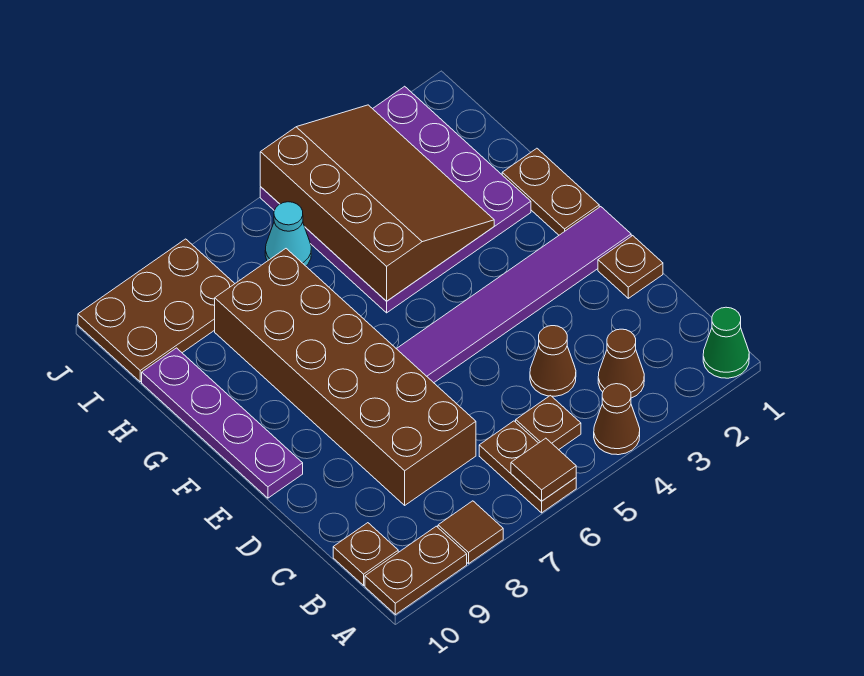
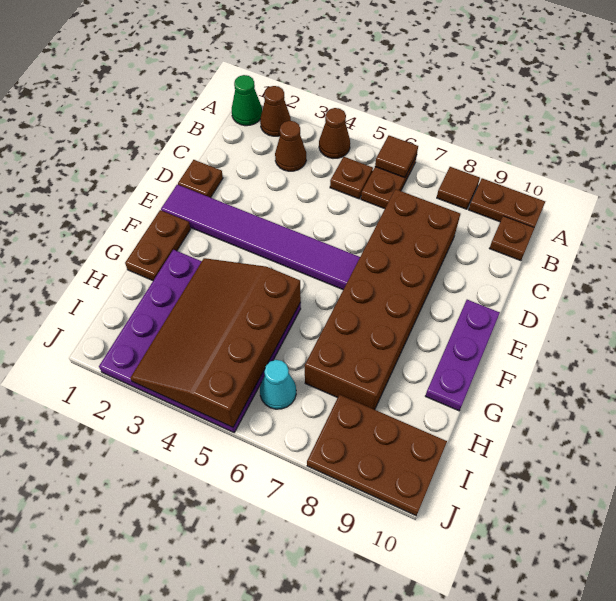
brown cone C4 level 1 -> brown cone A2 level 1
purple plate E10:H10 level 1 -> purple plate E10:G10 level 1

